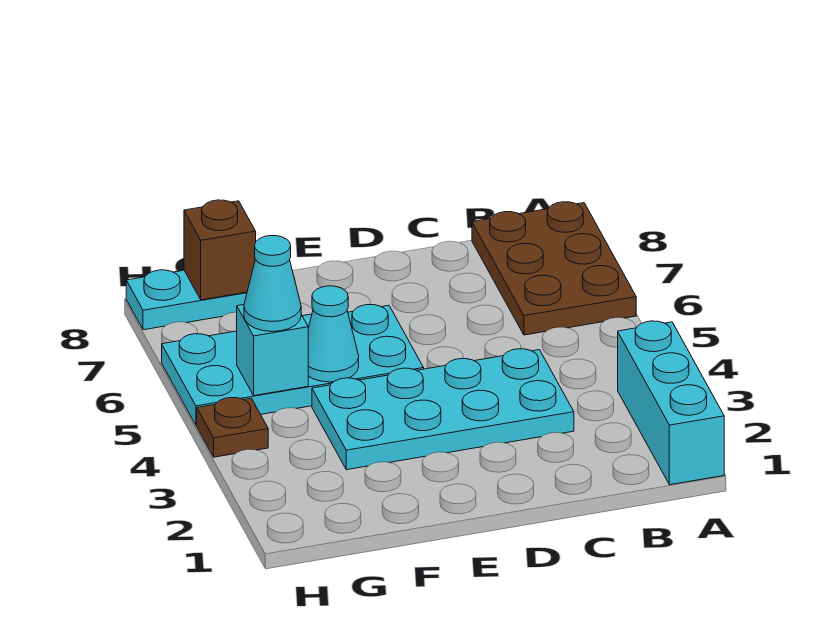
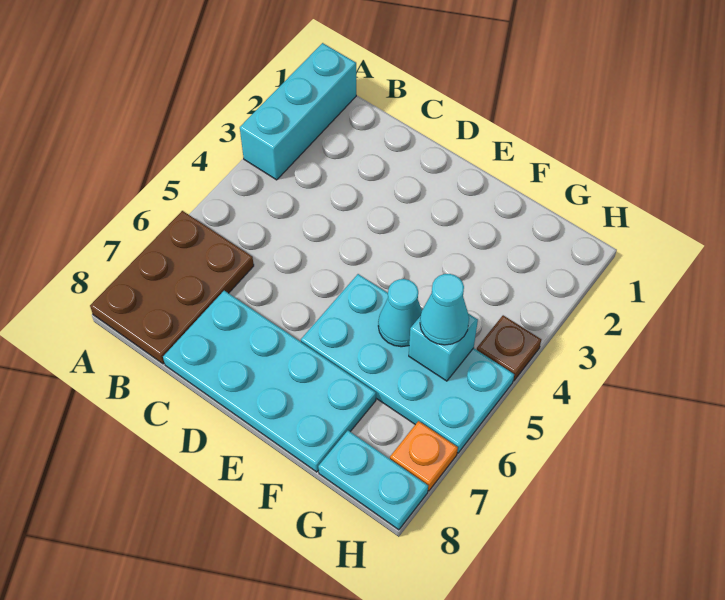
cyan plate C3:F4 level 1 -> cyan plate C7:F8 level 1
brown brick G8 level 2 -> none
none -> orange plate H7 level 1

